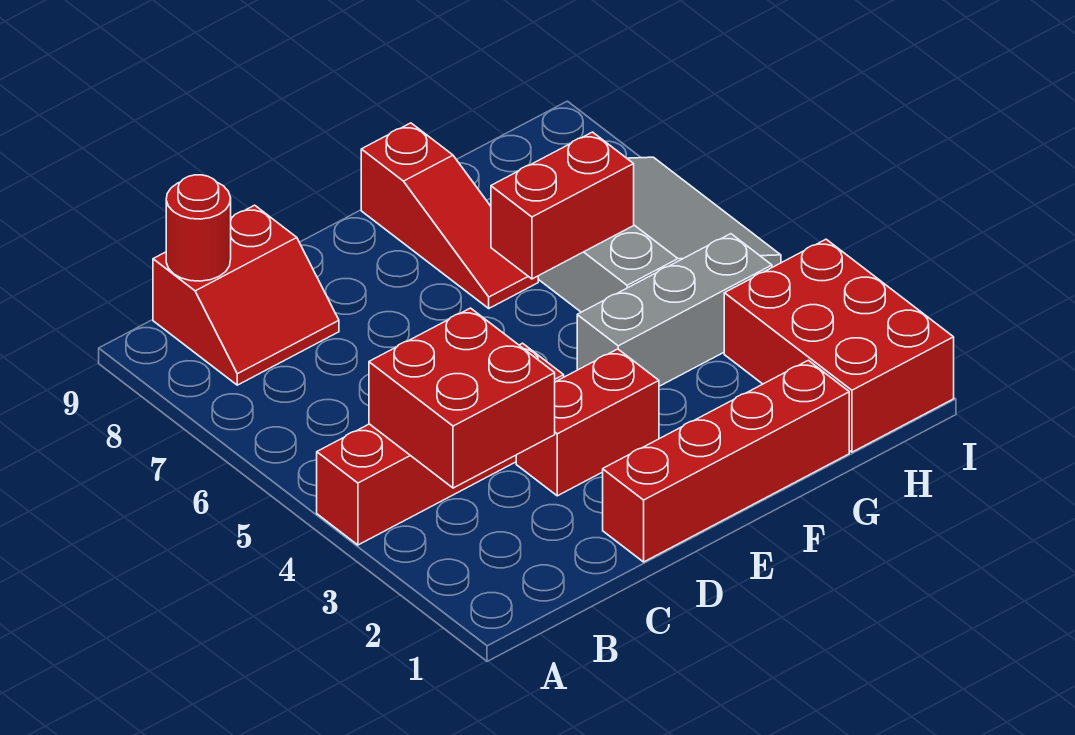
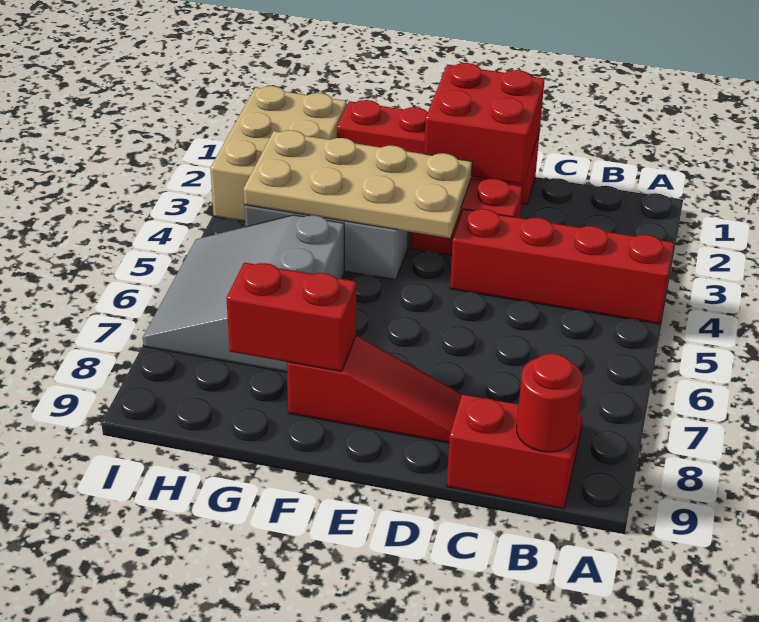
red brick B3:C4 level 2 -> red brick D1:E2 level 2
none -> tan plate E3:H4 level 2
red brick F6:G6 level 2 -> red brick F8:G8 level 2
red slope F7:F9 level 1 top 9 -> red slope D8:F8 level 1 top F
red brick H1:I3 level 1 -> tan brick H1:I3 level 1

